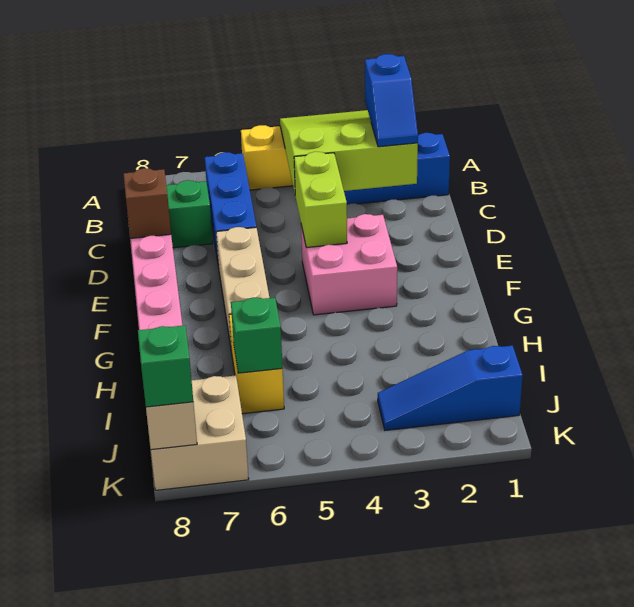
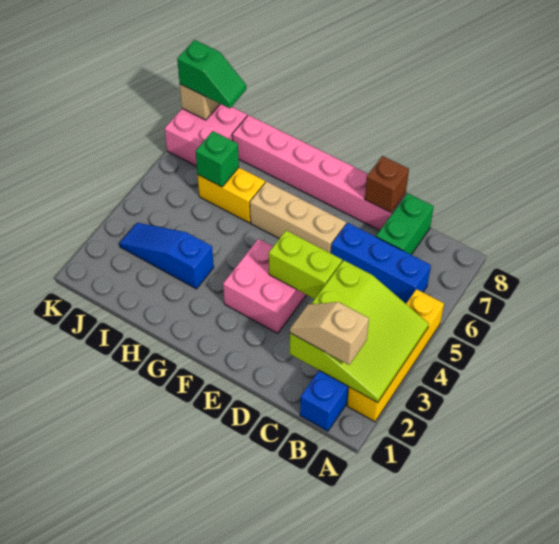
blue slope B2:C2 level 3 top B -> tan slope B2:C2 level 3 top B
blue slope J1:J3 level 1 top 1 -> blue slope H3:J3 level 1 top H
tan brick J7:K8 level 1 -> pink brick J7:K8 level 1

